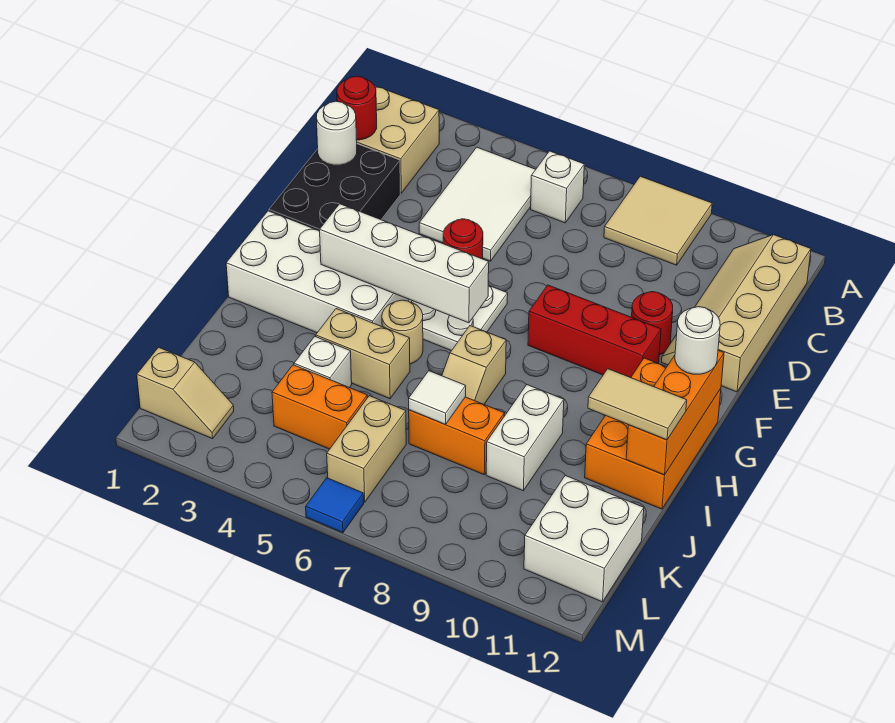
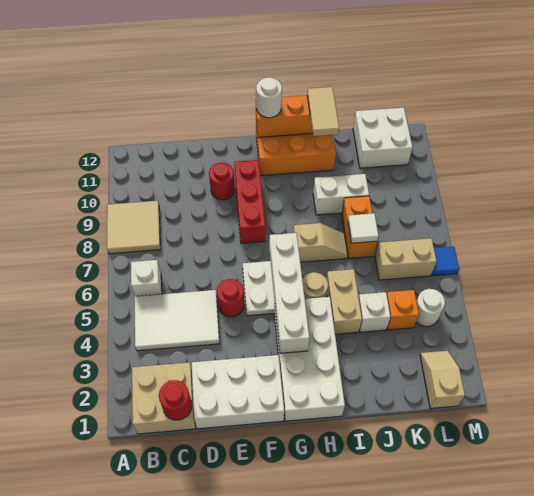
tan slope B11:E12 level 1 top 12 -> none
black brick D1:F2 level 1 -> white brick D1:F2 level 1
white round brick D1 level 2 -> white round brick L4 level 1
orange brick K4:K5 level 1 -> orange brick K4 level 1

